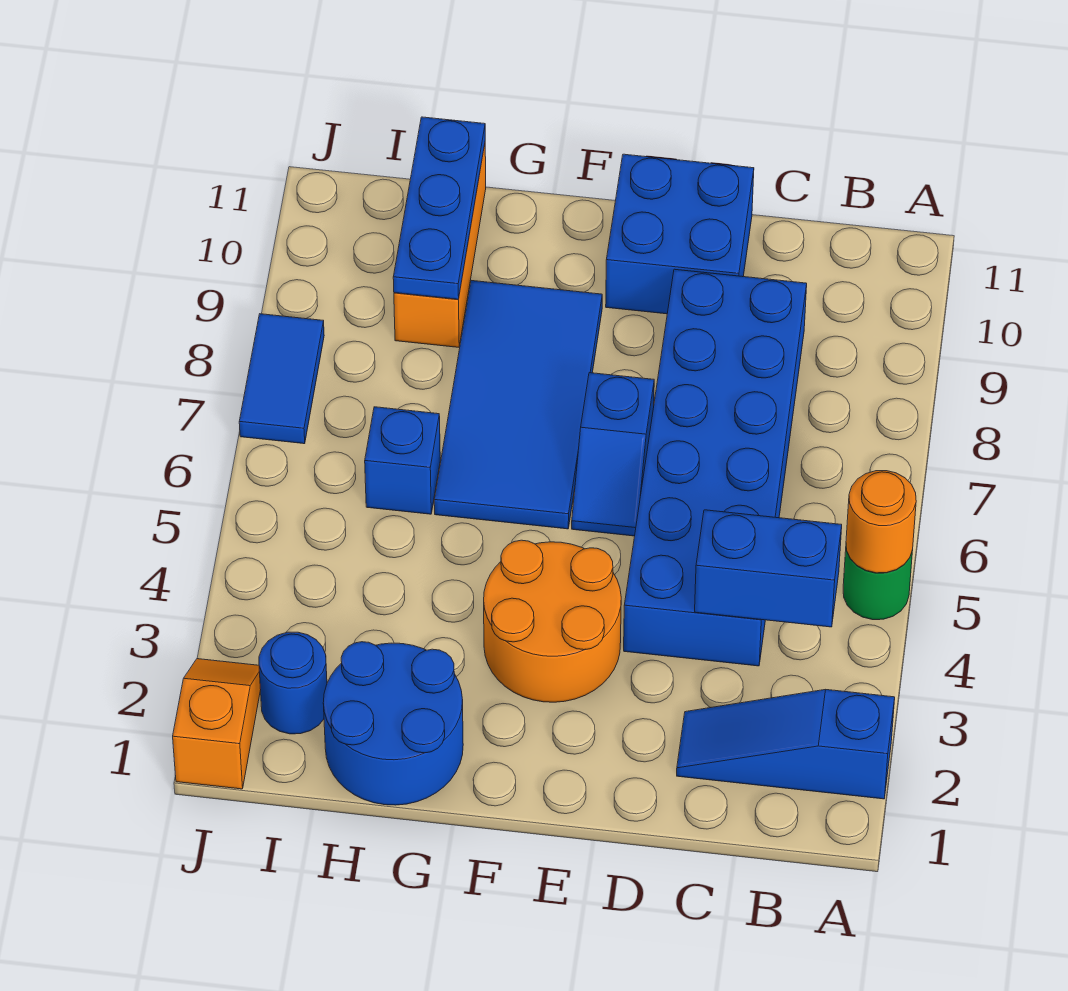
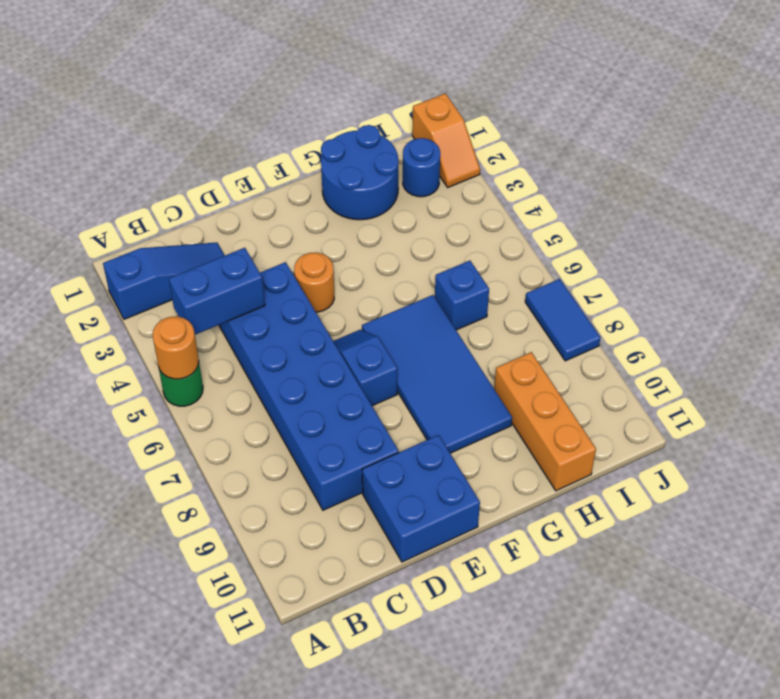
orange round brick E3:F4 level 1 -> orange round brick E4 level 1
blue plate H9:H11 level 2 -> none

